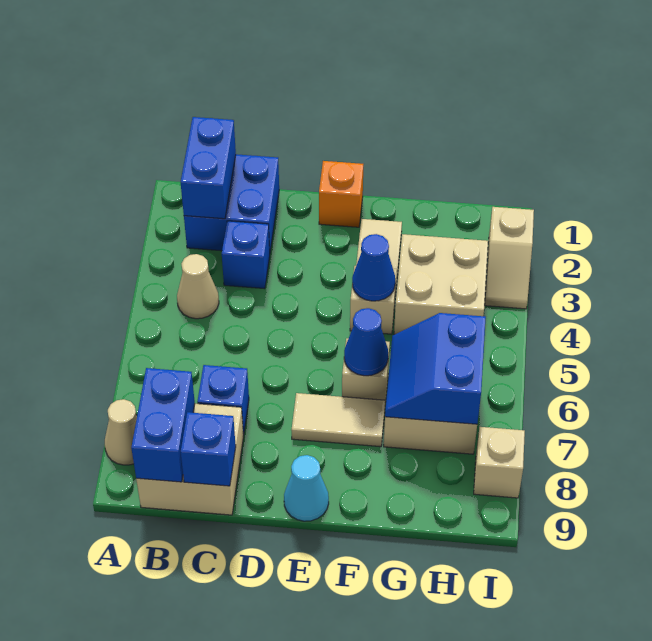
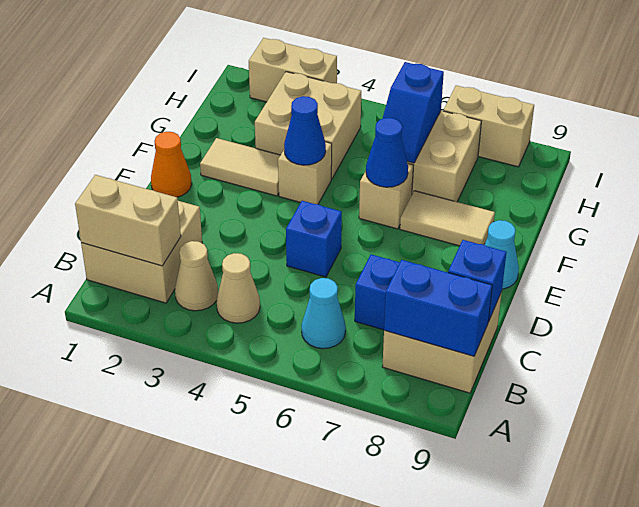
tan cone A8 level 1 -> tan cone B3 level 1
blue brick B1:C2 level 1 -> tan brick B1:C2 level 1
blue brick B1:B2 level 2 -> tan brick B1:B2 level 2
none -> cyan cone B6 level 1
blue brick C3 level 1 -> blue brick D5 level 1
orange brick E1 level 1 -> orange cone E1 level 1
tan tile E7:F7 level 1 -> tan tile F7:F8 level 1
blue slope G6:H7 level 2 top H -> blue slope G6:H6 level 2 top H
tan slope I2:I3 level 1 top 2 -> tan brick I2:I3 level 1
tan brick I8 level 1 -> tan brick I7:I8 level 1

